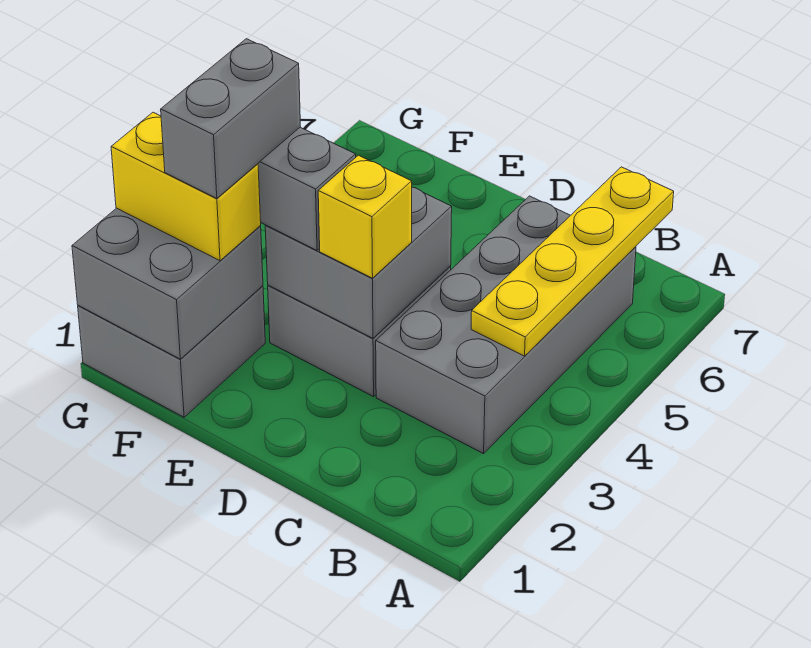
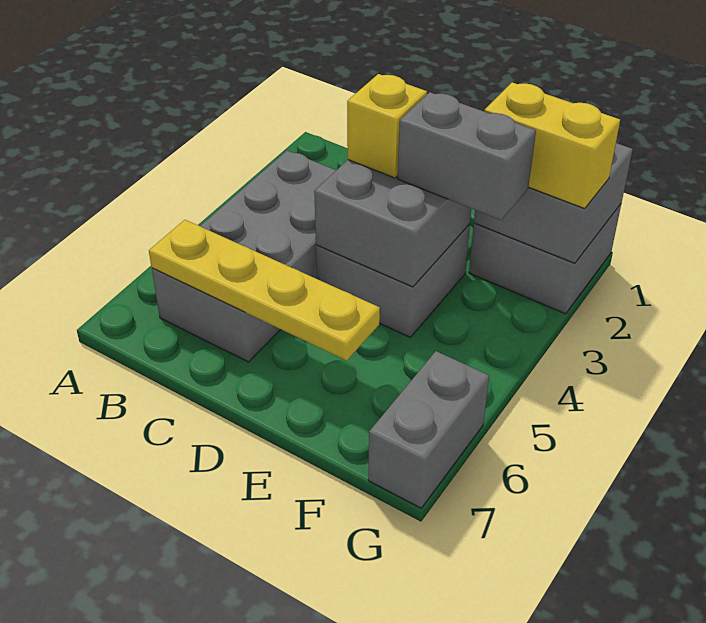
yellow plate B4:B7 level 2 -> yellow plate B6:E6 level 2
grey brick F2:F3 level 4 -> grey brick G6:G7 level 1

